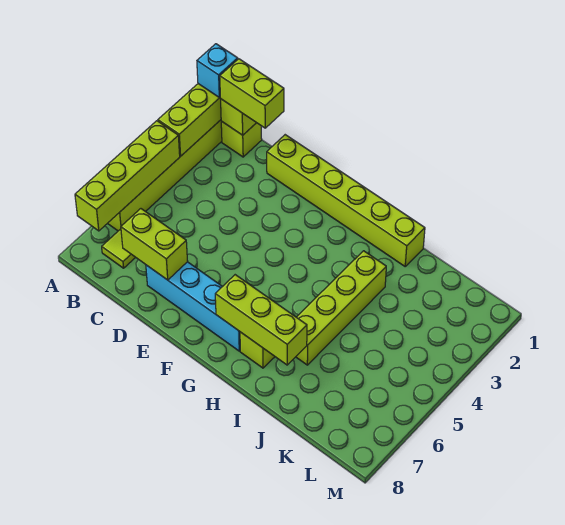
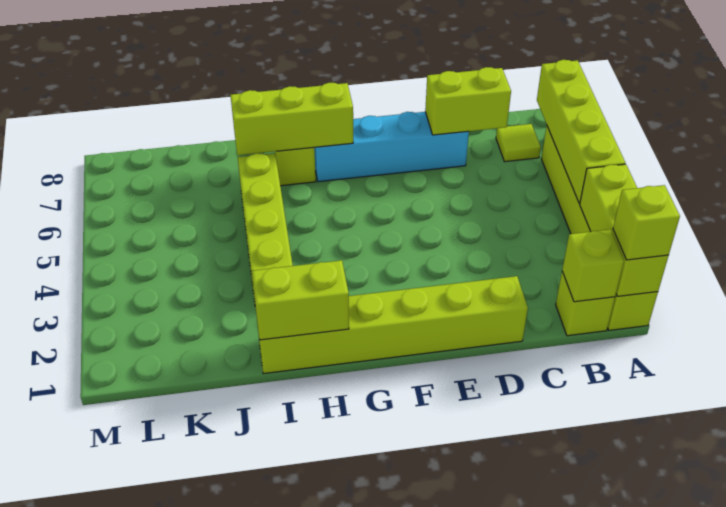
cyan brick A1 level 3 -> lime brick A1 level 3
lime brick B1:C1 level 3 -> lime brick H1:I1 level 2

